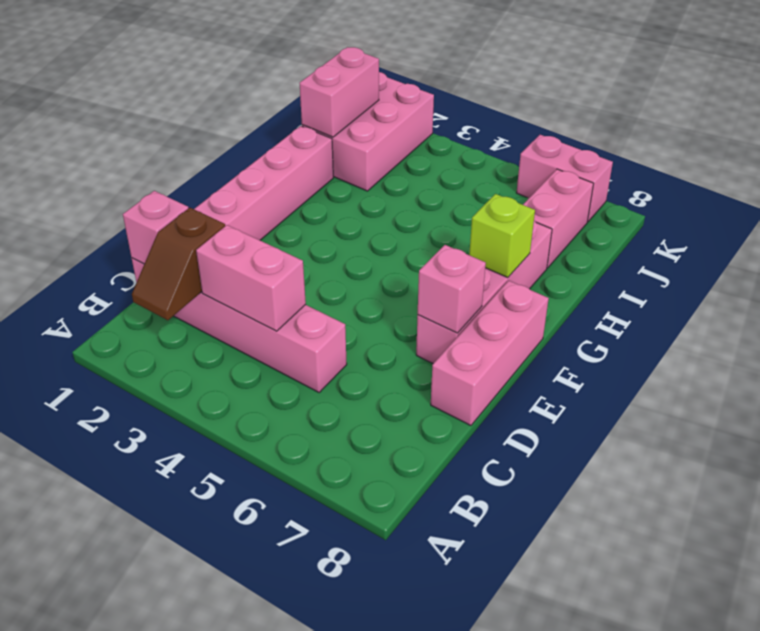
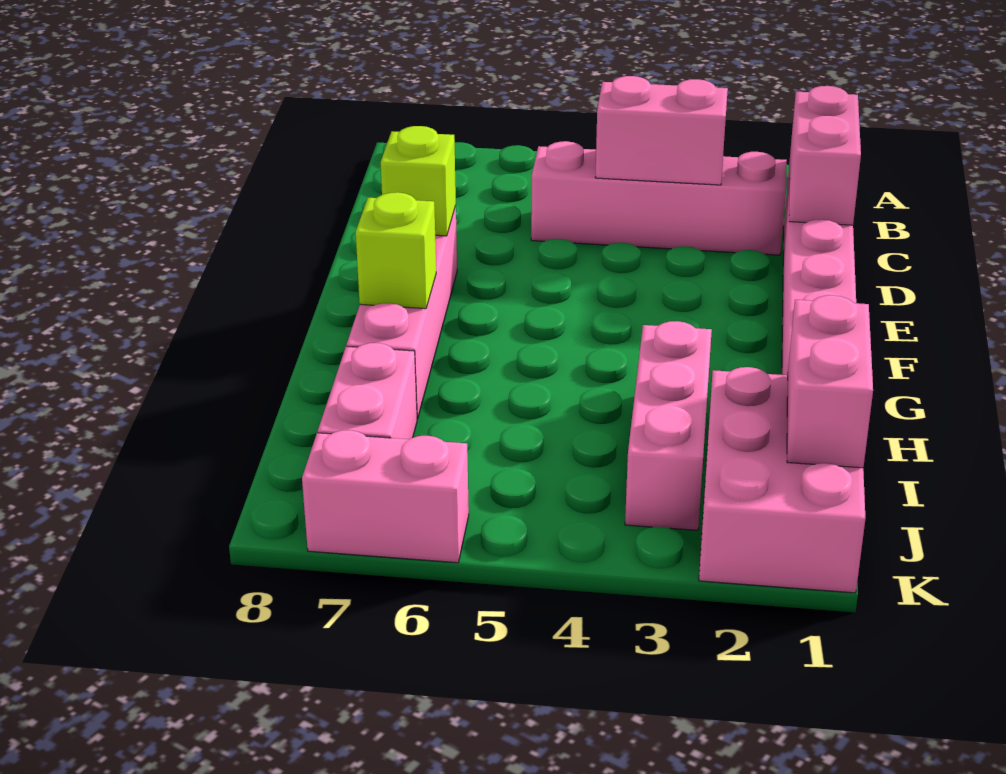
brown slope B2:C2 level 2 top C -> none
pink brick C1 level 2 -> pink brick C1:D1 level 2
pink brick D8:F8 level 1 -> pink brick H3:J3 level 1
pink brick E7 level 2 -> lime brick E7 level 2

